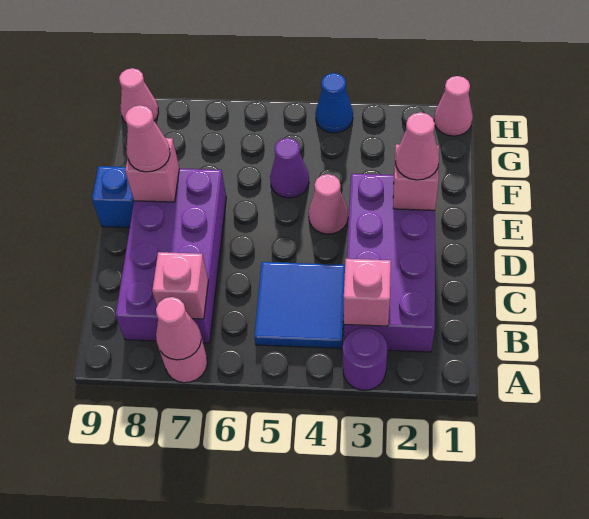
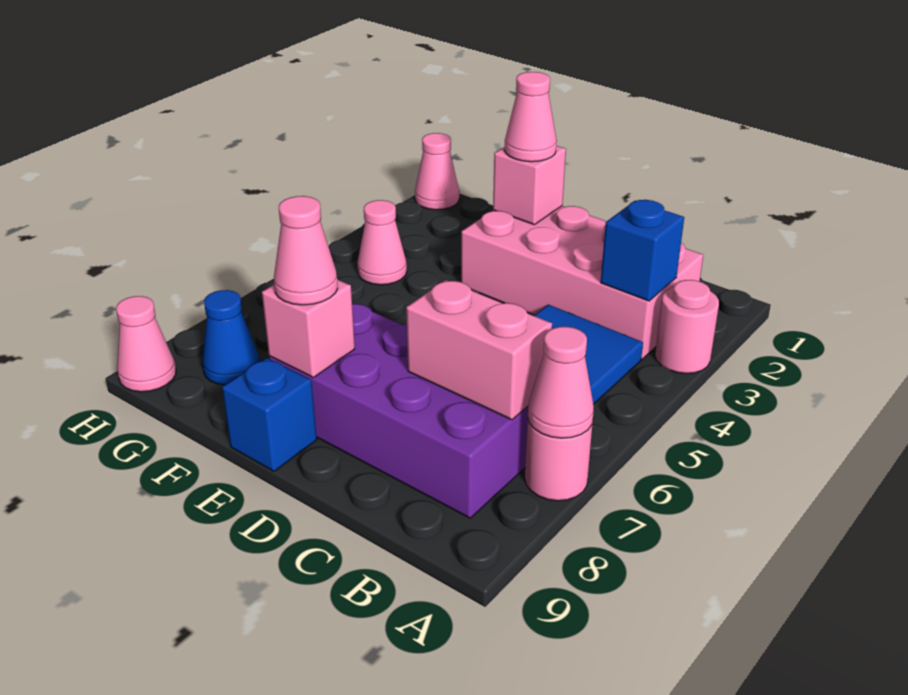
purple round brick A3 level 1 -> pink round brick A3 level 1
purple brick B2:E3 level 1 -> pink brick B2:E3 level 1
pink brick B3 level 2 -> blue brick B3 level 2
pink brick B7 level 2 -> pink brick B7:C7 level 2
pink cone E4 level 1 -> pink cone G4 level 1
purple cone F5 level 1 -> none
blue cone H4 level 1 -> blue cone G8 level 1

